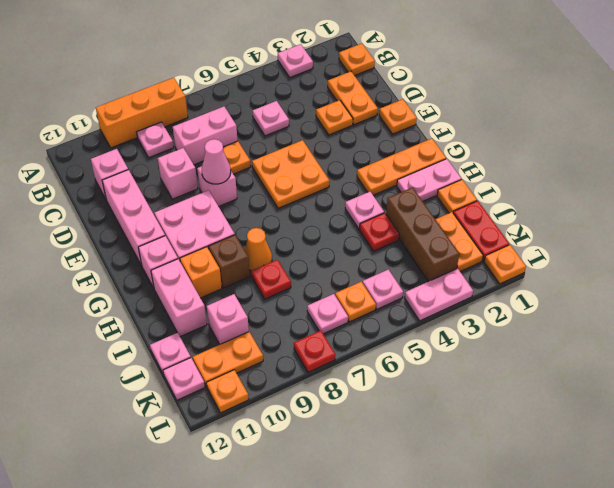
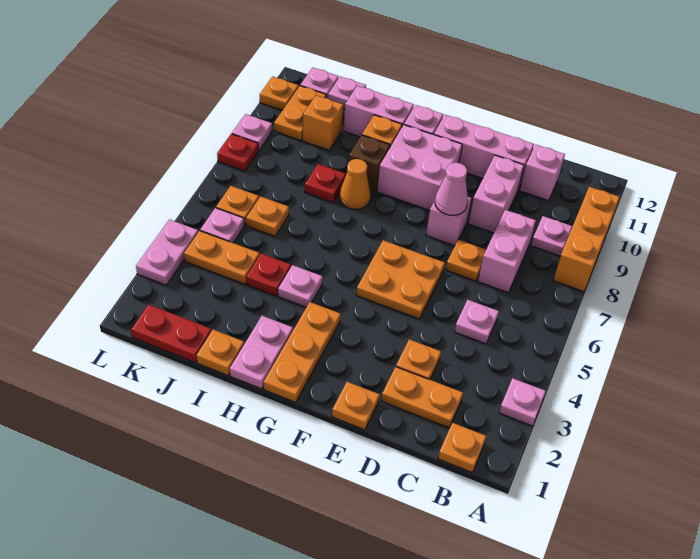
pink brick D9 level 1 -> pink brick D9:D10 level 1
brown brick I3:K3 level 1 -> none
orange plate J2:K2 level 1 -> orange plate J4:K4 level 1
pink brick J10 level 1 -> orange brick J10 level 1
pink plate K7 level 1 -> pink plate L9 level 1
orange plate L1 level 1 -> orange plate J6 level 1

